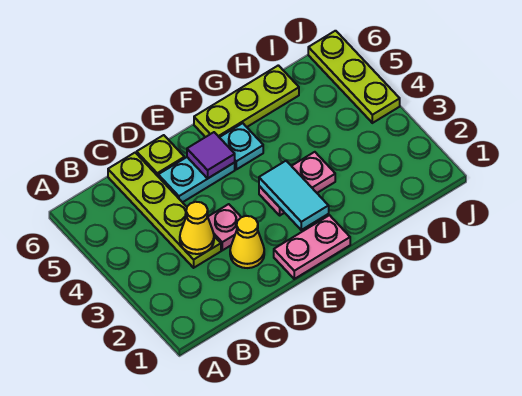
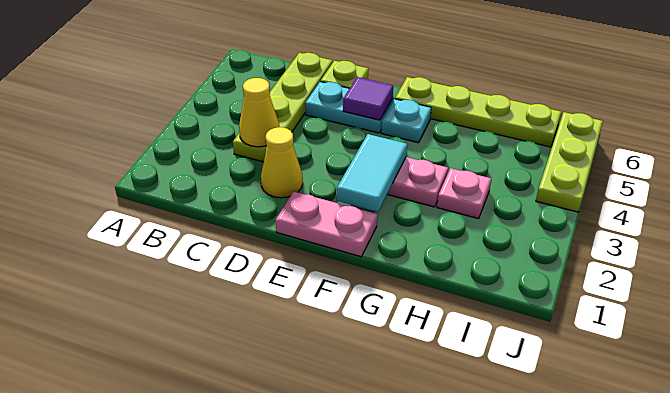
pink plate D3 level 1 -> pink plate H3 level 1
lime plate F6:H6 level 1 -> lime plate F6:I6 level 1

